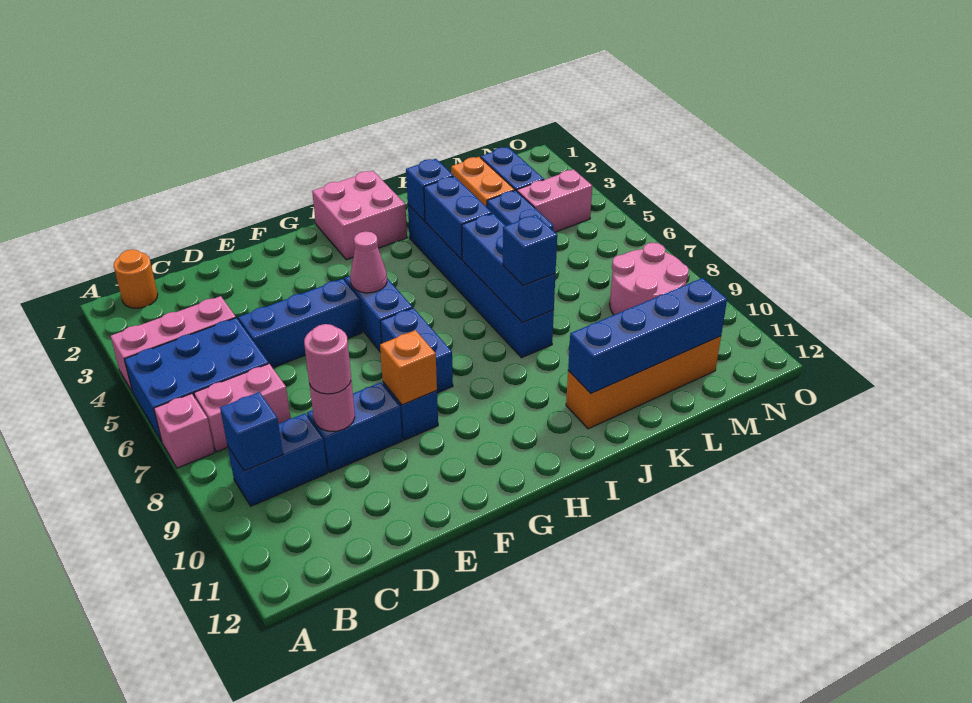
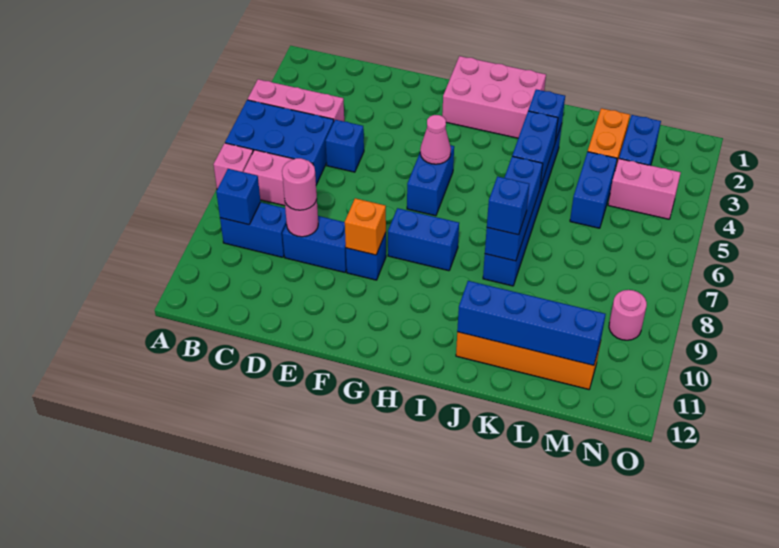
orange round brick B1 level 1 -> none
blue brick D5:F5 level 1 -> blue brick D5 level 1
blue brick G7:G8 level 1 -> blue brick G8:H8 level 1
pink brick H1:I2 level 1 -> pink brick G1:I2 level 1
pink round brick M8:N9 level 1 -> pink round brick N9 level 1

